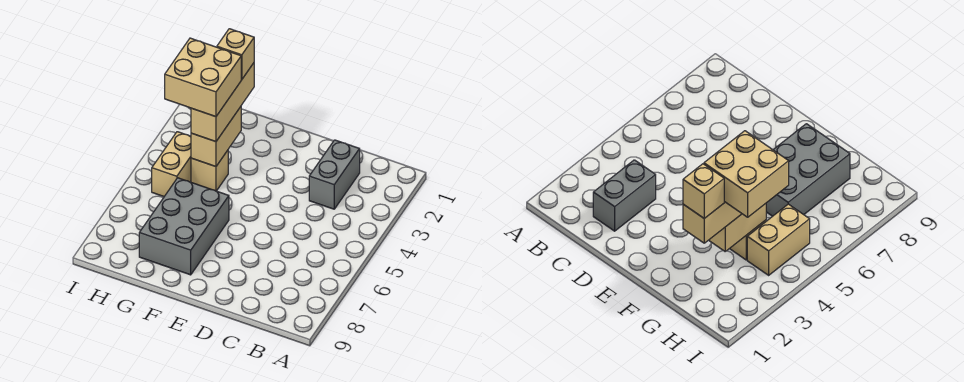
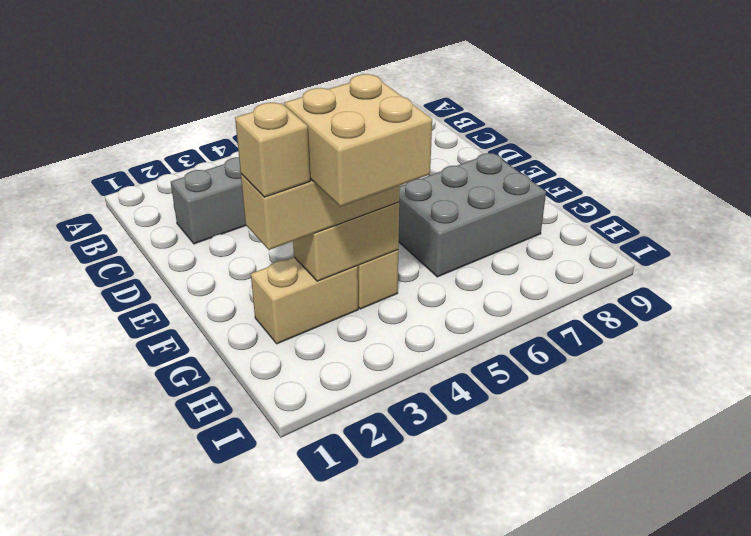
tan brick H4:H5 level 1 -> tan brick G2:G3 level 1

